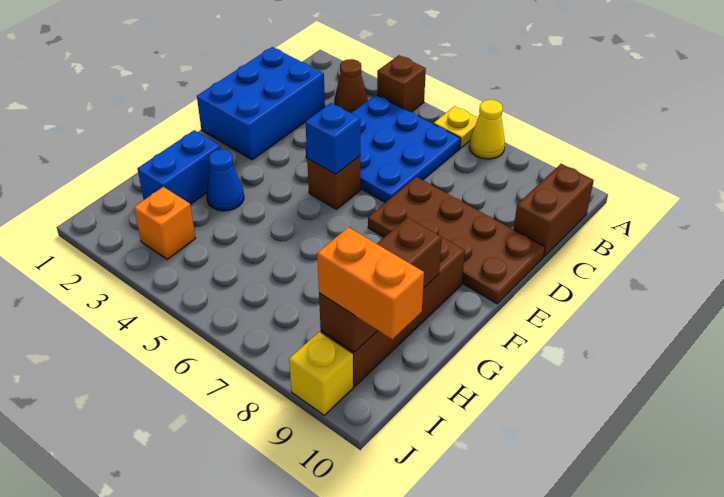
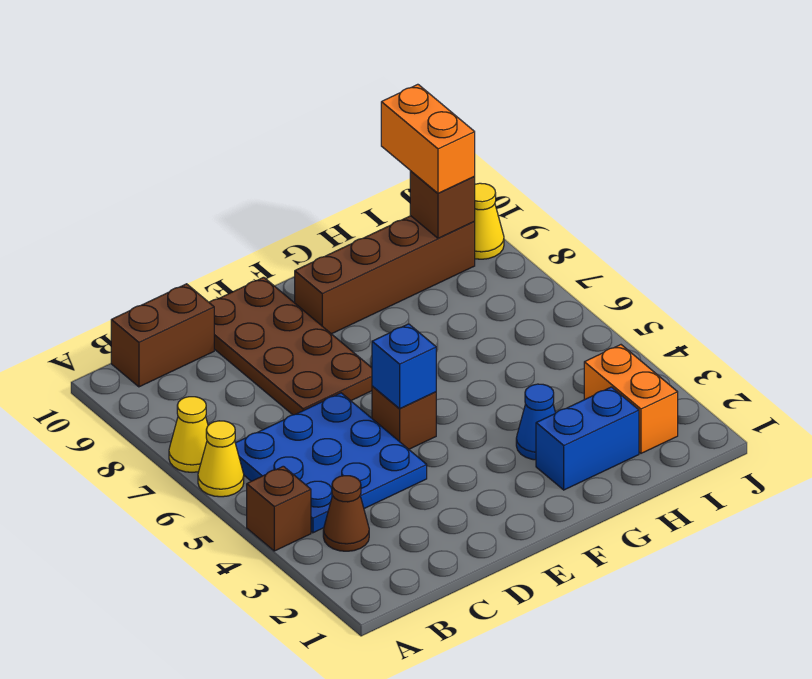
yellow plate A6 level 1 -> yellow cone A6 level 1
blue brick C1:E2 level 1 -> none
brown brick G9:I9 level 2 -> brown brick I9 level 2
orange brick I3 level 1 -> orange brick I2:I3 level 1
yellow brick J9 level 1 -> yellow cone J9 level 1

